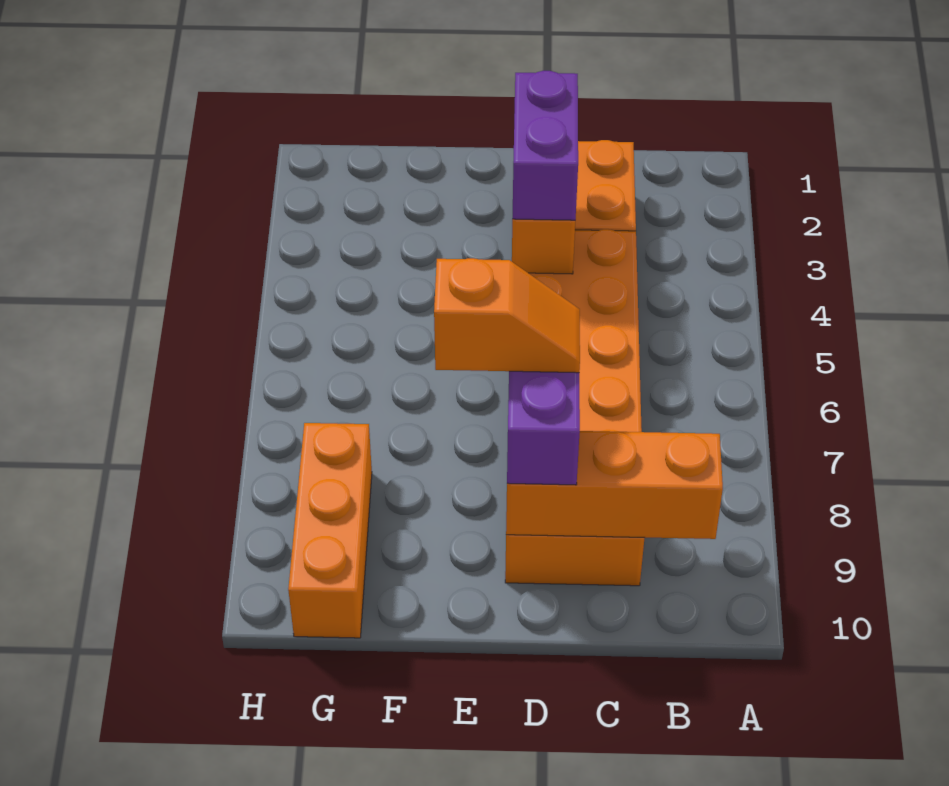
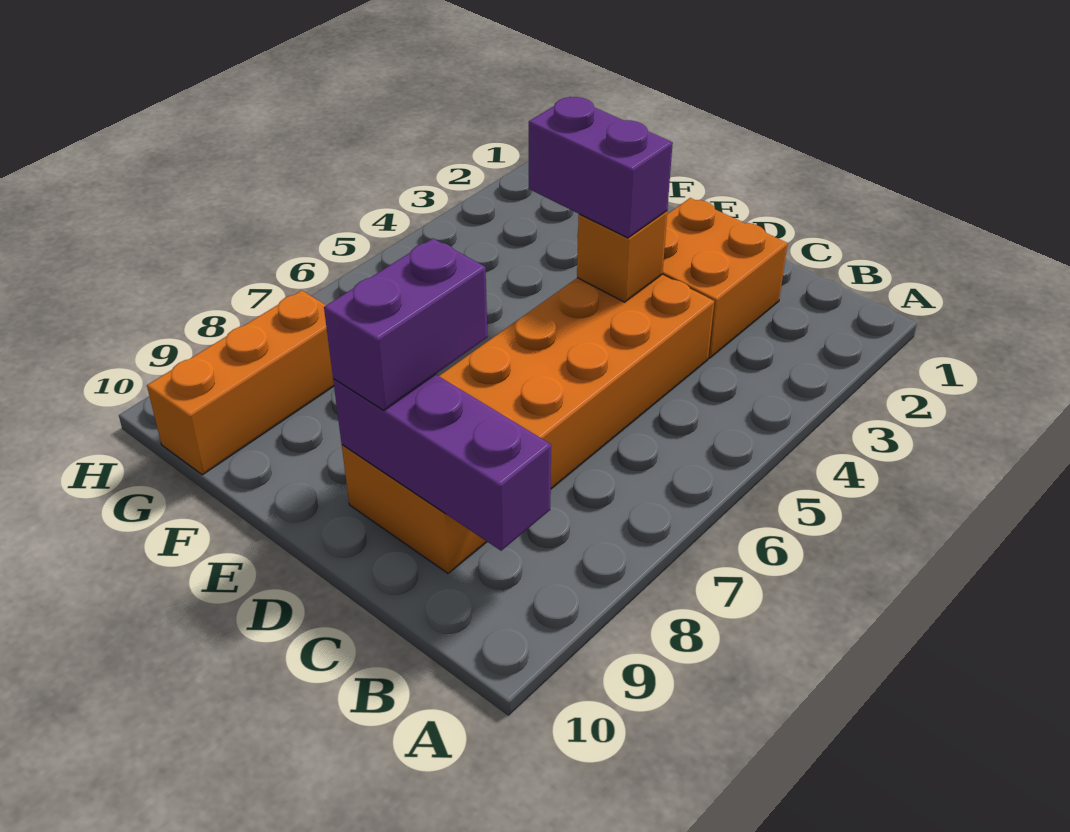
orange brick B9:D9 level 2 -> purple brick B9:D9 level 2
purple brick D3:D4 level 3 -> purple brick D4:E4 level 3
orange slope D8:E8 level 4 top E -> none

